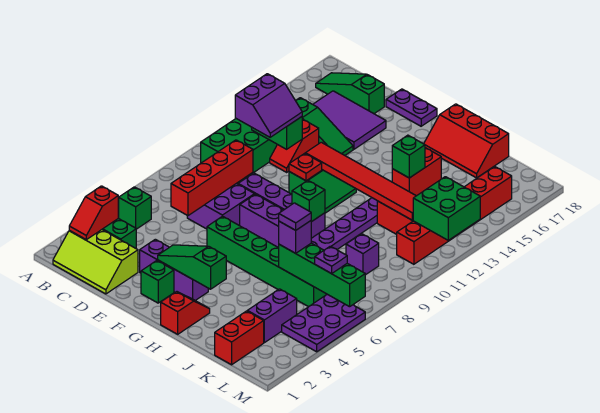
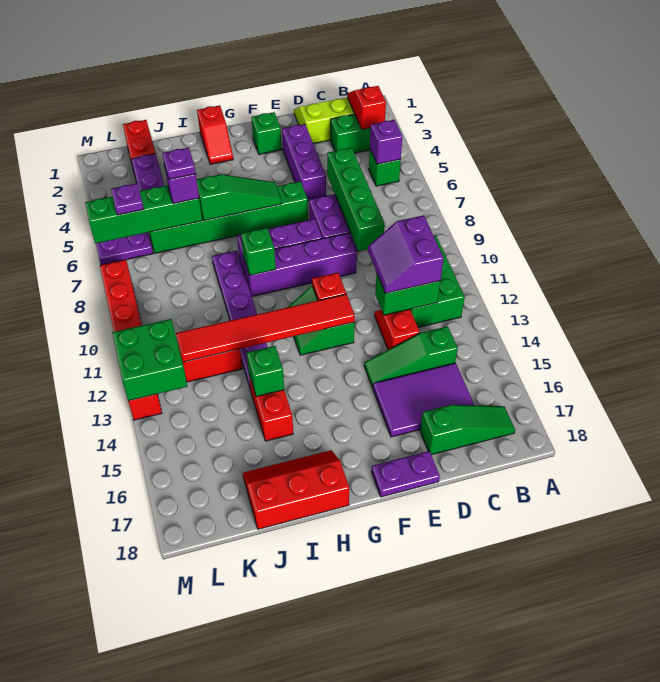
red brick D6:D9 level 2 -> green brick D6:D9 level 2
purple brick E3:G3 level 1 -> purple brick E3:E5 level 1
green slope F3:H3 level 2 top H -> green slope G6:I6 level 2 top I
purple tile J6 level 4 -> purple plate J6 level 4
purple brick K9 level 1 -> purple brick B5 level 2
red brick L11:L16 level 1 -> red brick M8:M13 level 1

